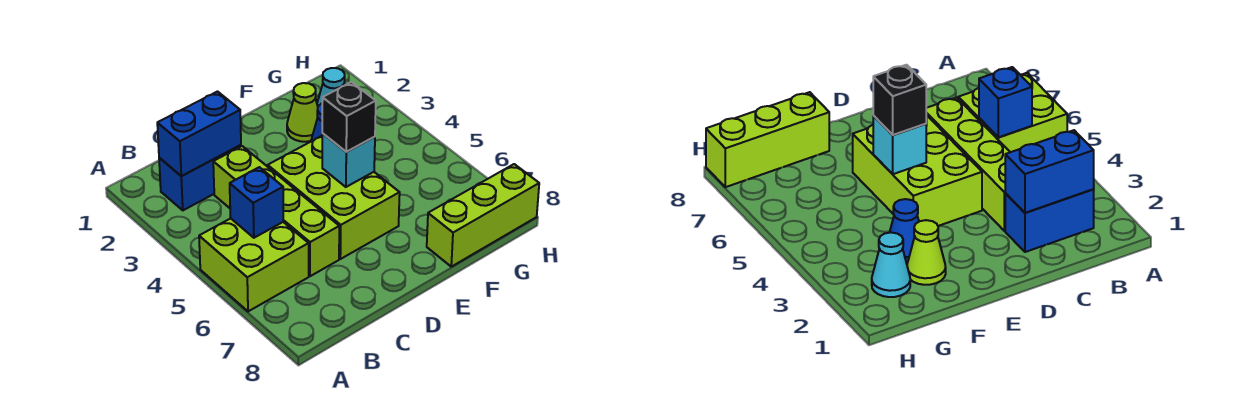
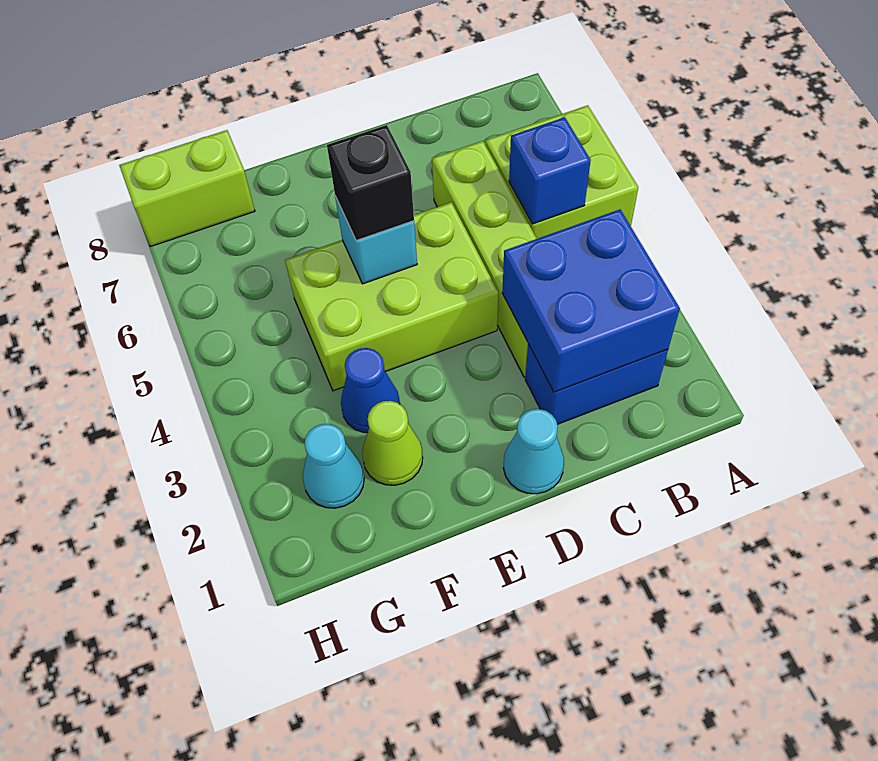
blue brick B2:C2 level 2 -> blue brick B2:C3 level 2
none -> cyan cone D1 level 1
lime brick D4:E6 level 1 -> lime brick D4:F5 level 1
lime brick F8:H8 level 1 -> lime brick G8:H8 level 1

